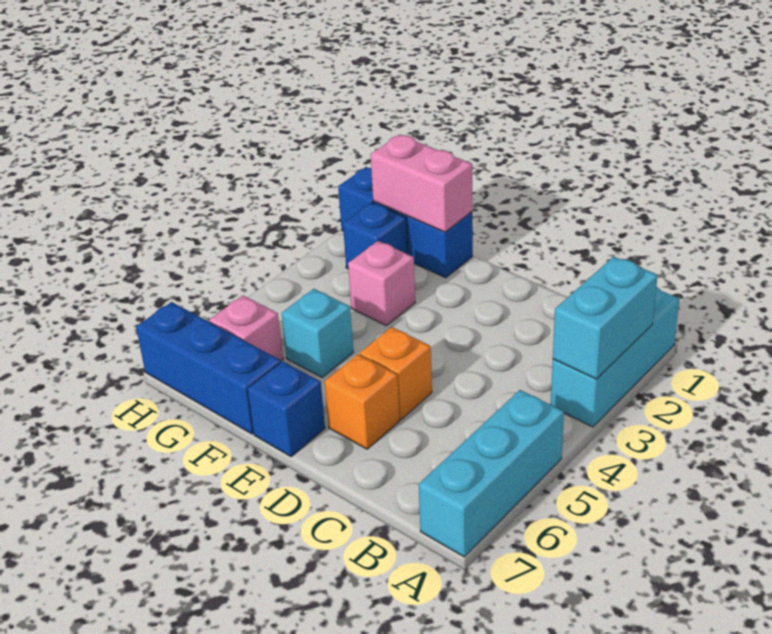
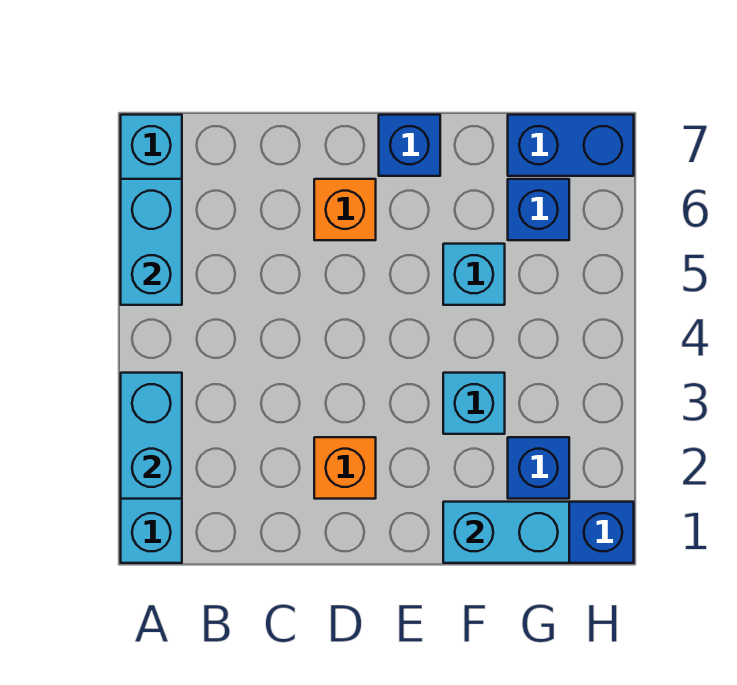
none -> cyan brick A5:A6 level 2
orange brick D5 level 1 -> orange brick D2 level 1
pink brick F1:G1 level 2 -> cyan brick F1:G1 level 2
pink brick F3 level 1 -> cyan brick F3 level 1
blue brick F7:H7 level 1 -> blue brick G7:H7 level 1
pink brick G6 level 1 -> blue brick G6 level 1

